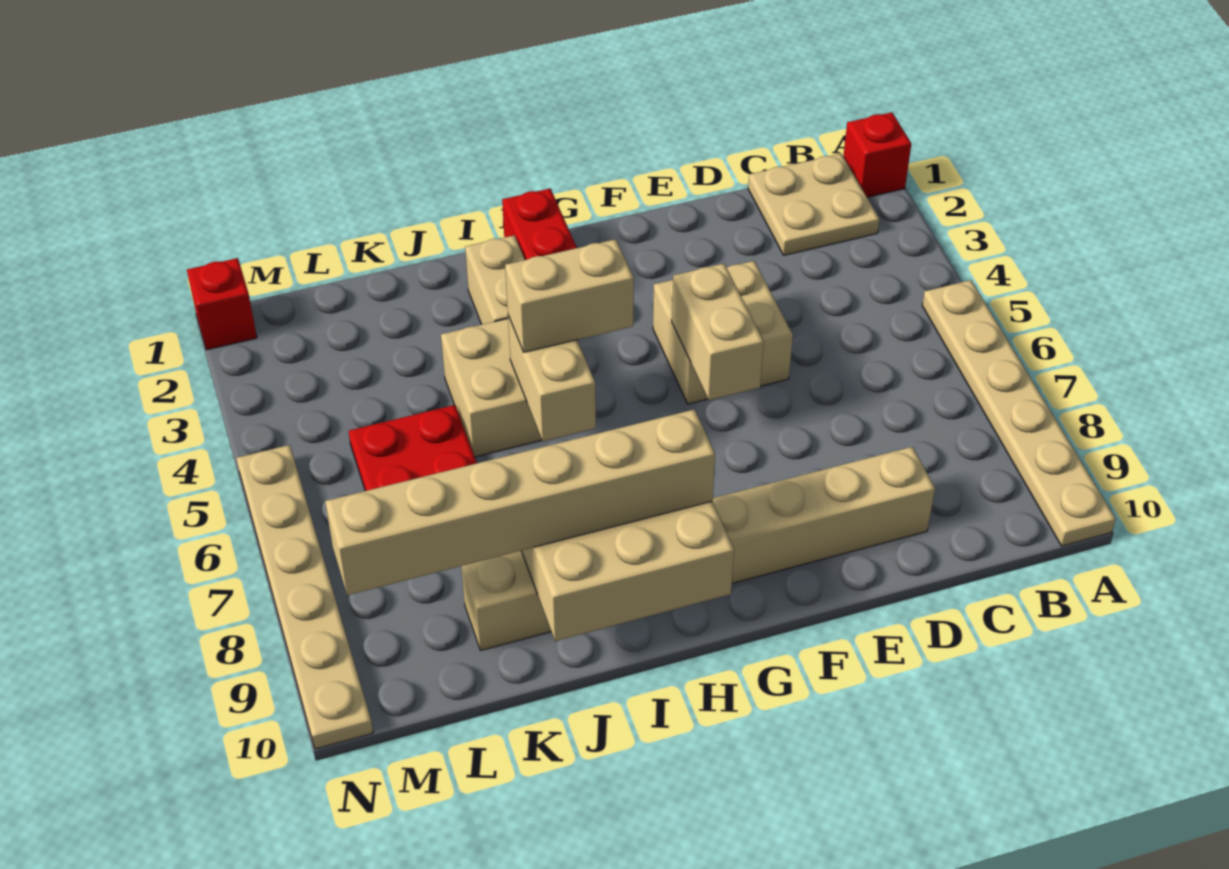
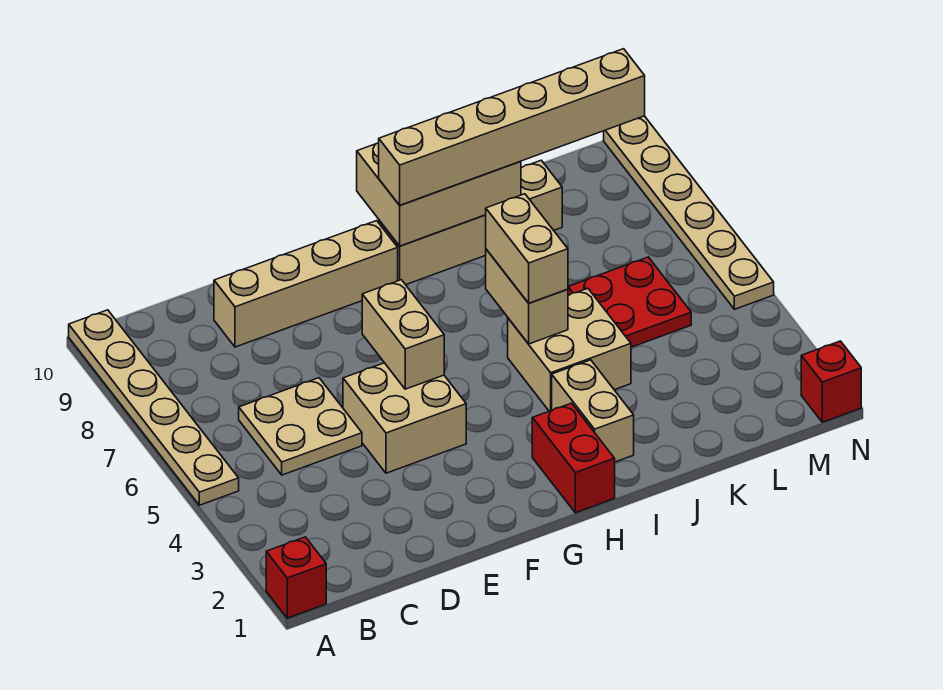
tan plate B1:C2 level 1 -> tan plate C5:D6 level 1
tan brick H5:I5 level 3 -> tan brick I5:I6 level 3

